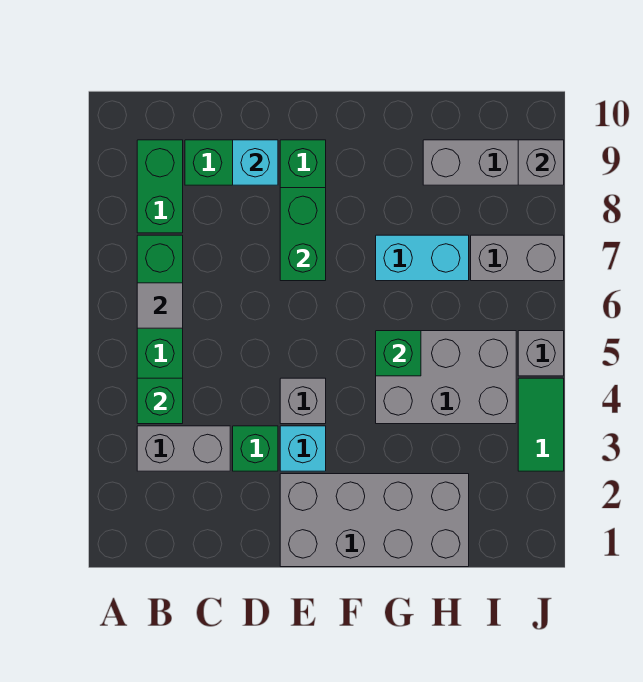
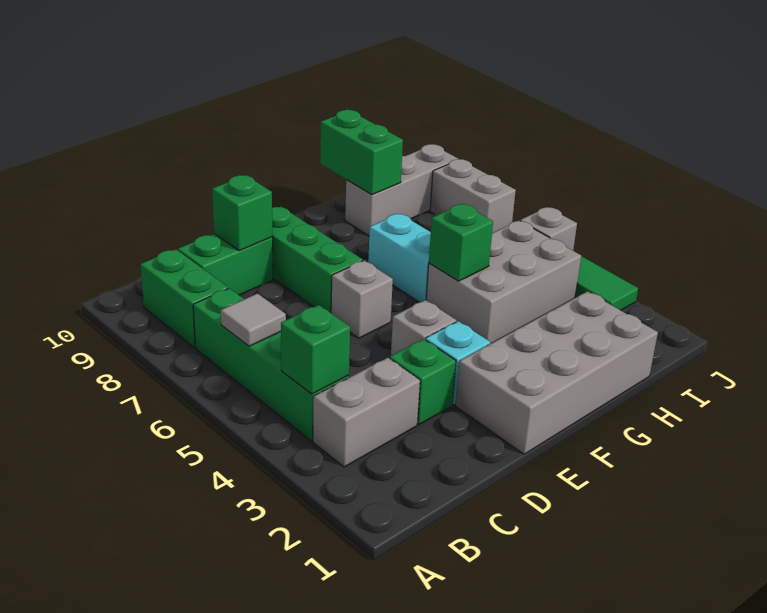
cyan brick D9 level 2 -> green brick D9 level 2
green brick E7:E8 level 2 -> green brick H9:H10 level 2
cyan brick G7:H7 level 1 -> cyan brick G6:G7 level 1
grey brick I7:J7 level 1 -> grey brick J7:J8 level 1
grey brick J9 level 2 -> grey brick E6 level 1

